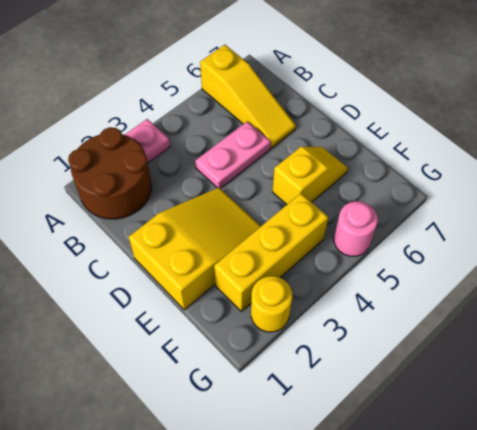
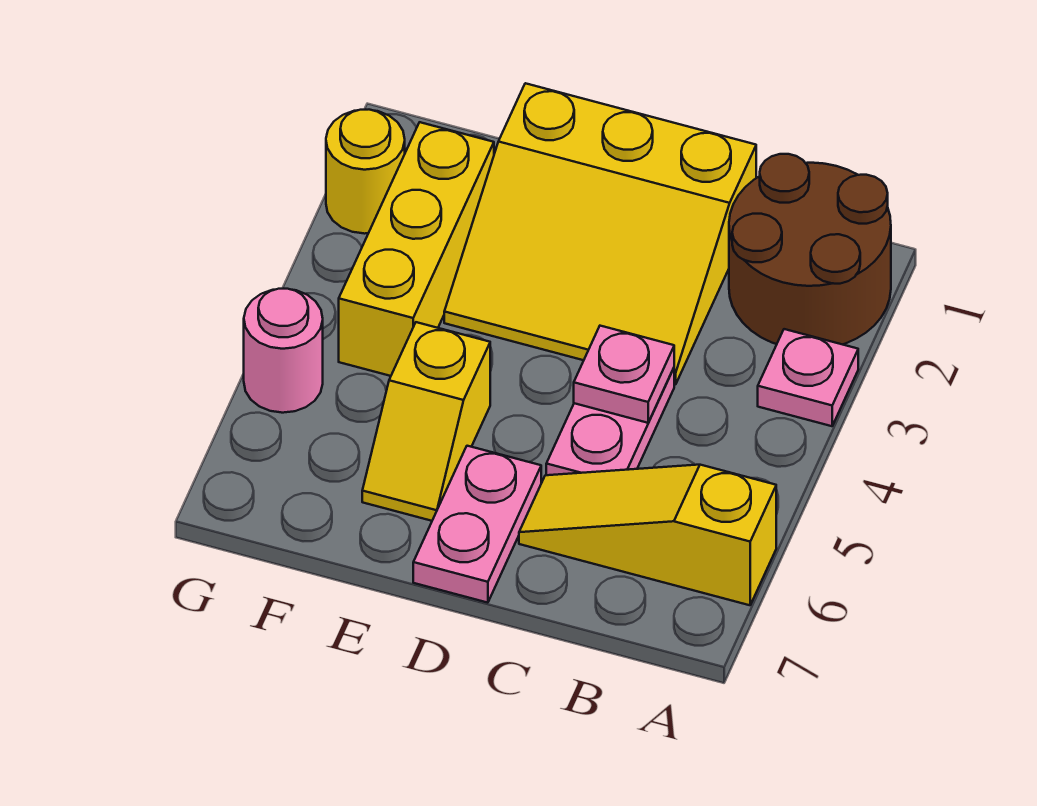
none -> pink plate C4 level 2
yellow slope D1:E3 level 1 top 1 -> yellow slope C1:E3 level 1 top 1
none -> pink plate D6:D7 level 1

